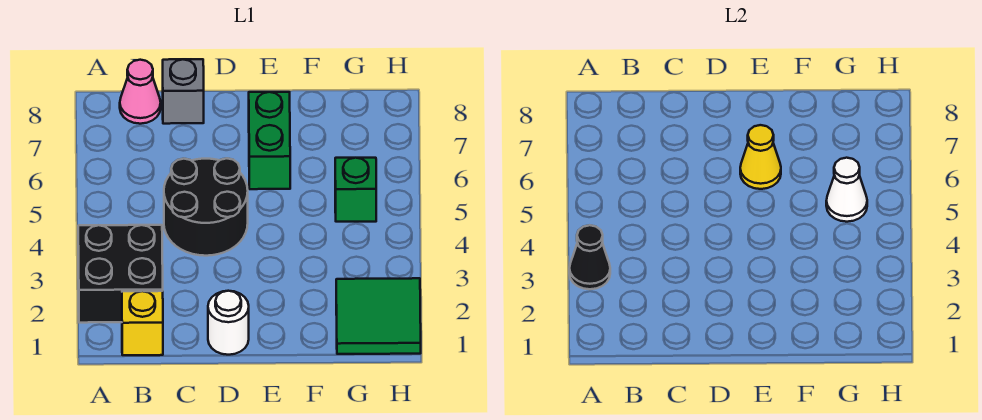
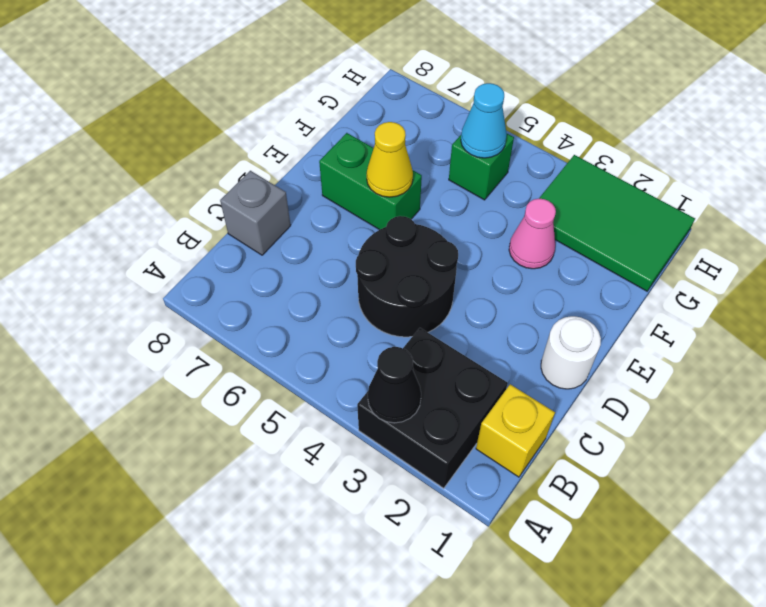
pink cone B8 level 1 -> pink cone F3 level 1
green tile G1:H2 level 1 -> green tile G1:H3 level 1
white cone G5 level 2 -> cyan cone G5 level 2

